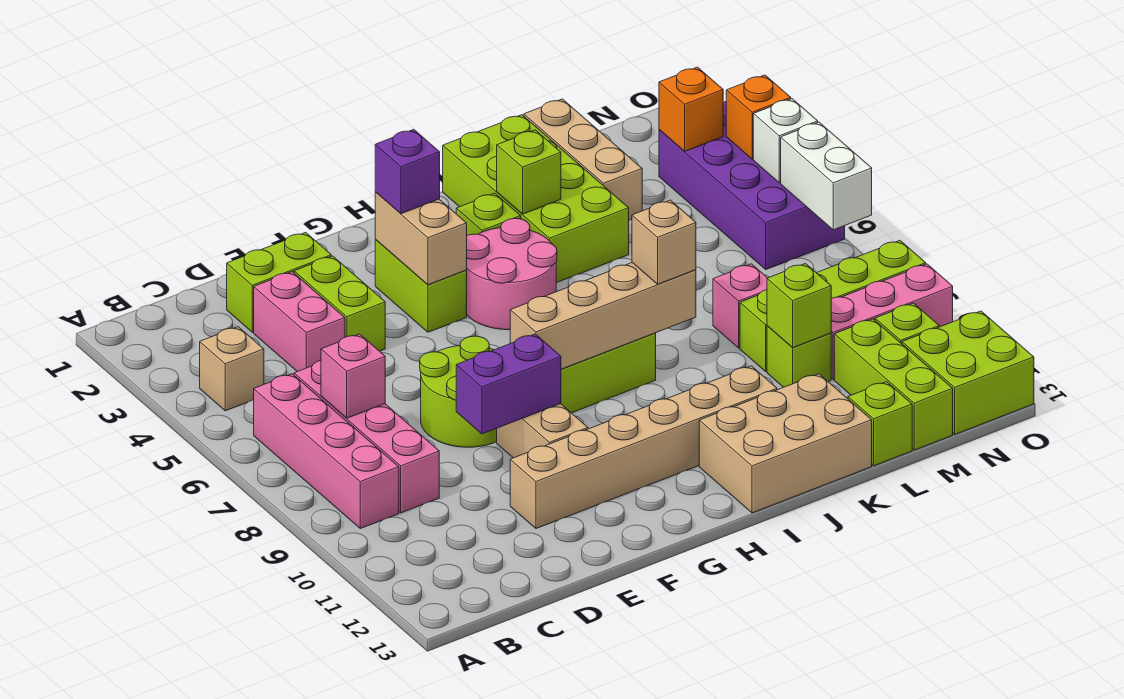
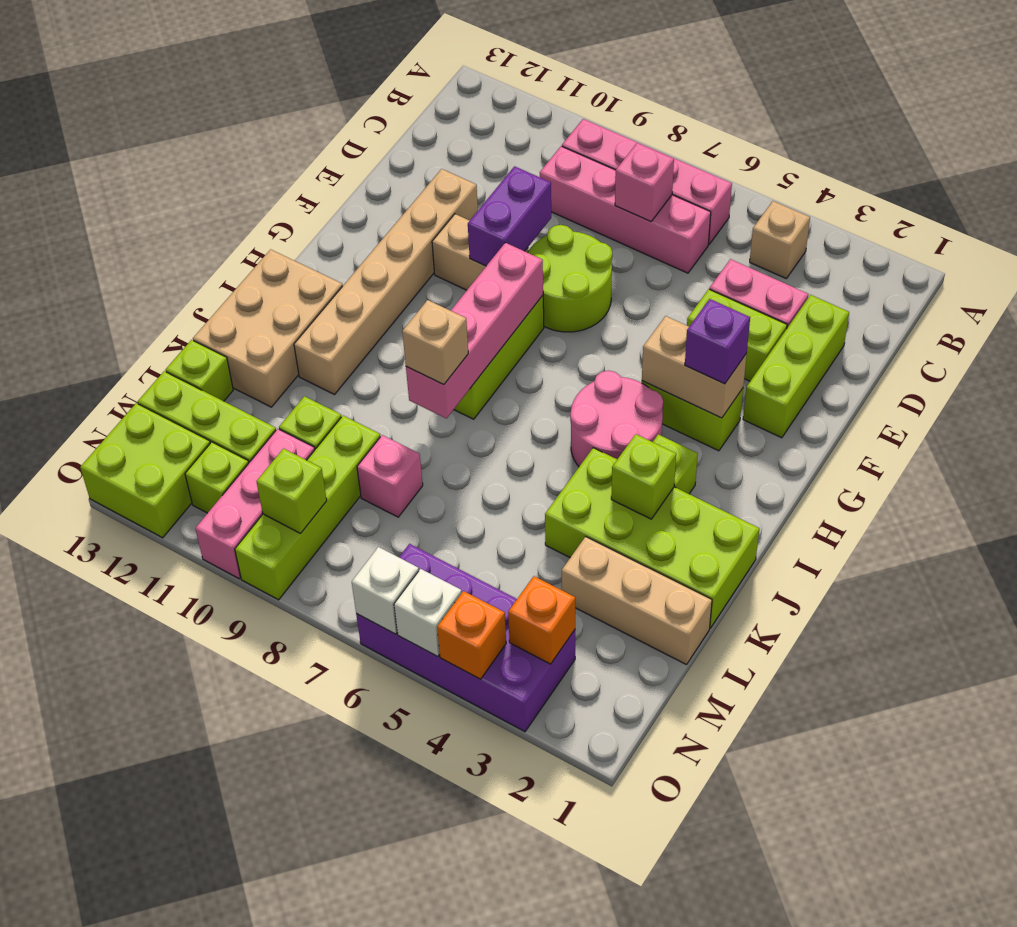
lime brick D2:E2 level 1 -> lime brick D2:F2 level 1
tan brick G8:J8 level 2 -> pink brick G8:J8 level 2
lime brick L10 level 2 -> lime brick N9 level 2
white brick O6:O7 level 2 -> white brick O6 level 2

